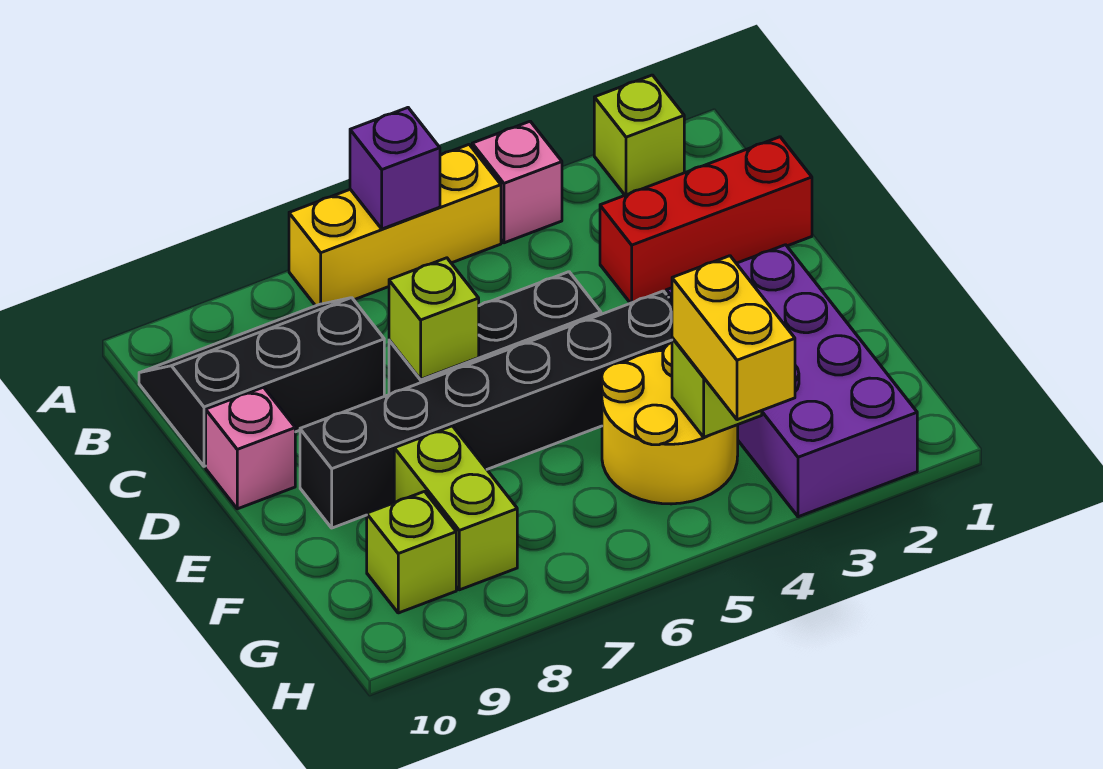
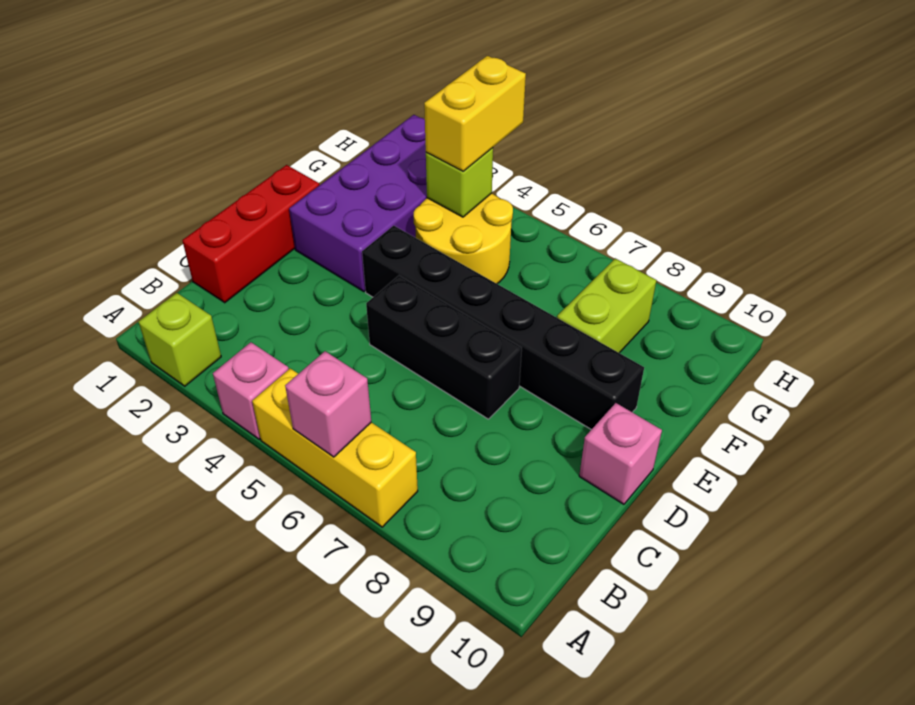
purple brick A6 level 2 -> pink brick A6 level 2
black slope B8:C10 level 1 top C -> none
red brick C1:C3 level 1 -> red brick C1:E1 level 1
lime brick D7 level 2 -> none
lime brick G9 level 1 -> none

